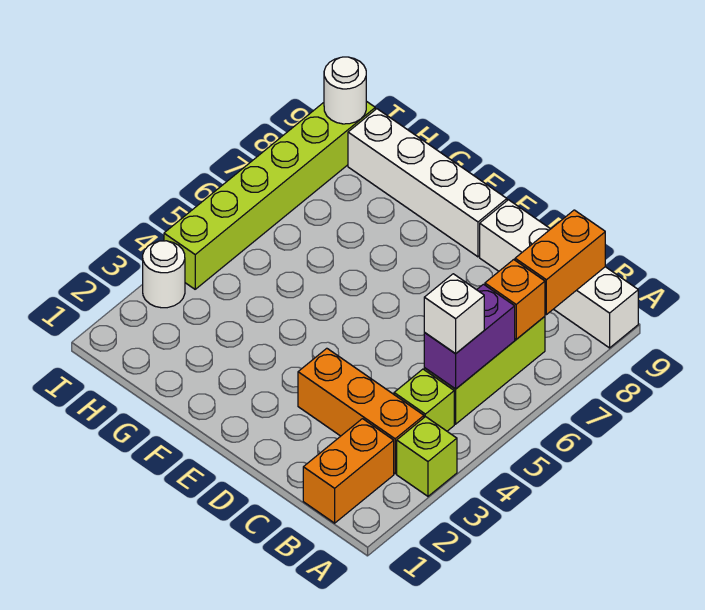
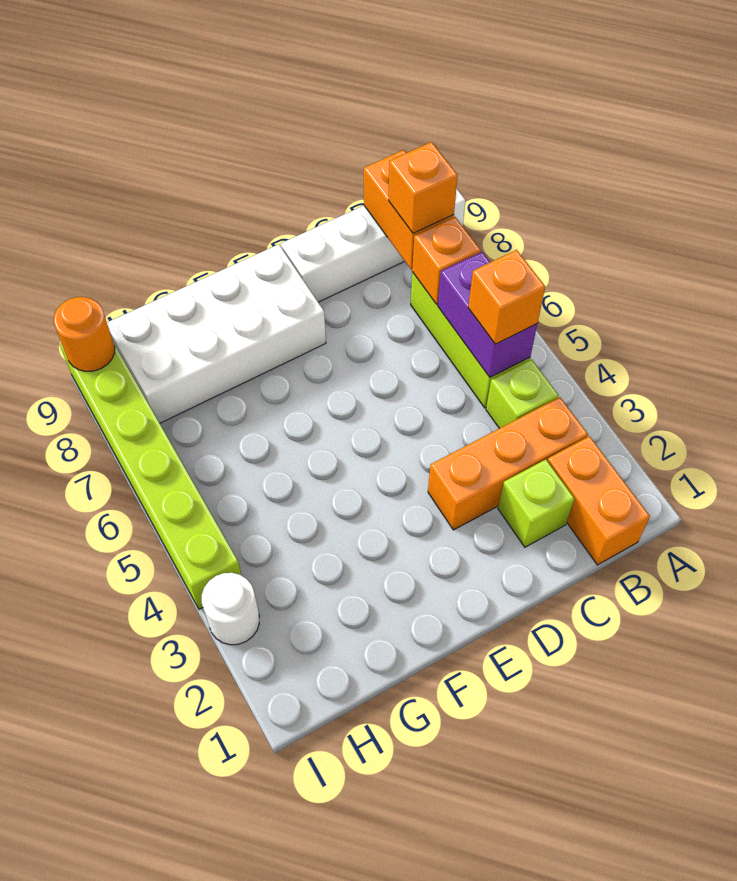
lime brick A3 level 1 -> lime brick C2 level 1
white brick B5 level 3 -> orange brick B5 level 3
none -> orange brick B8 level 3
white brick E9:H9 level 1 -> white brick E8:H9 level 1
white round brick I9 level 2 -> orange round brick I9 level 2

